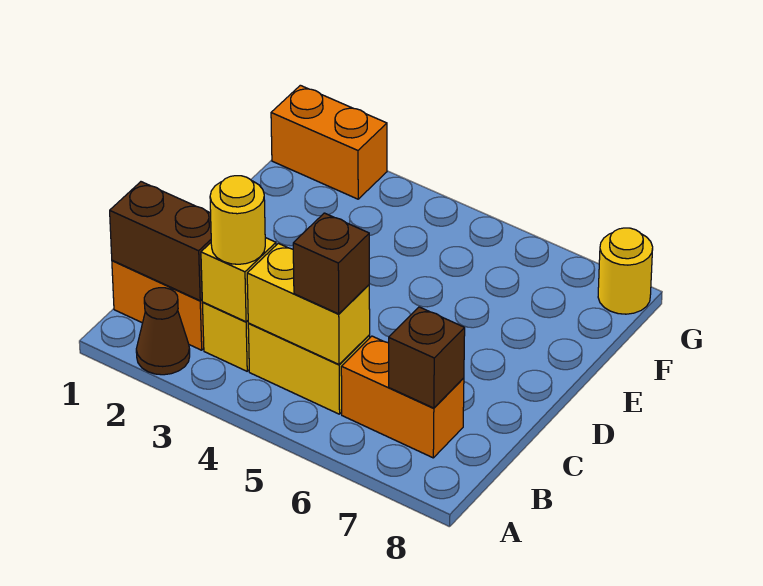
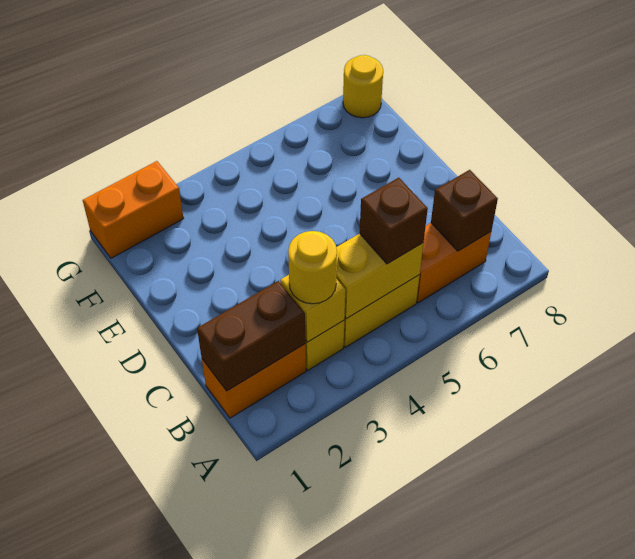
brown cone A2 level 1 -> none

